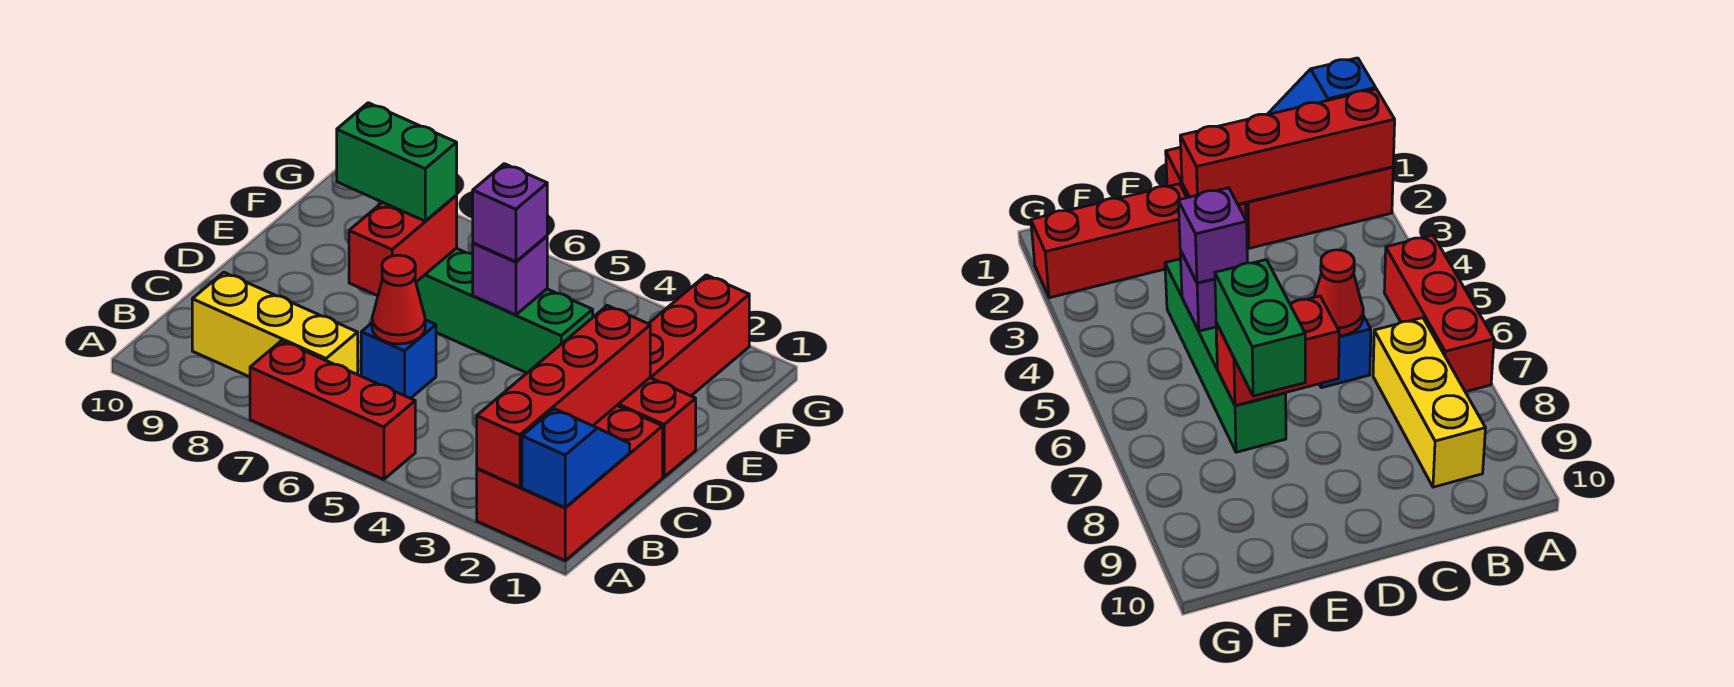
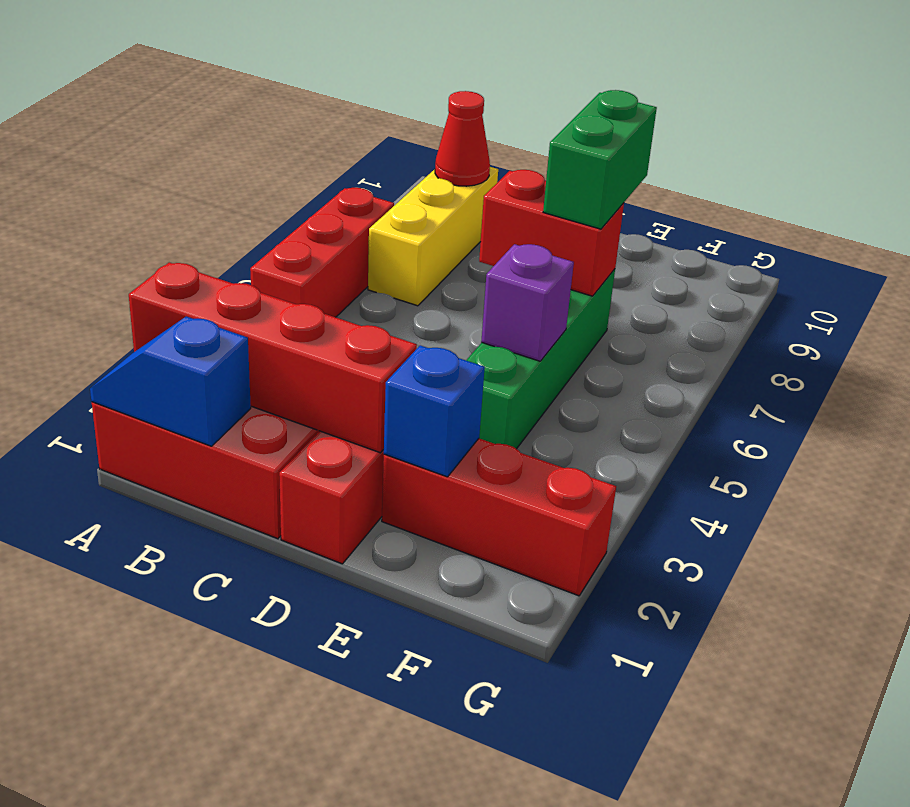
blue slope A1:B1 level 2 top A -> blue slope A1:B1 level 2 top B
blue brick C6 level 1 -> blue brick E2 level 2
red cone C6 level 2 -> red cone B9 level 2
purple brick E5 level 3 -> none

